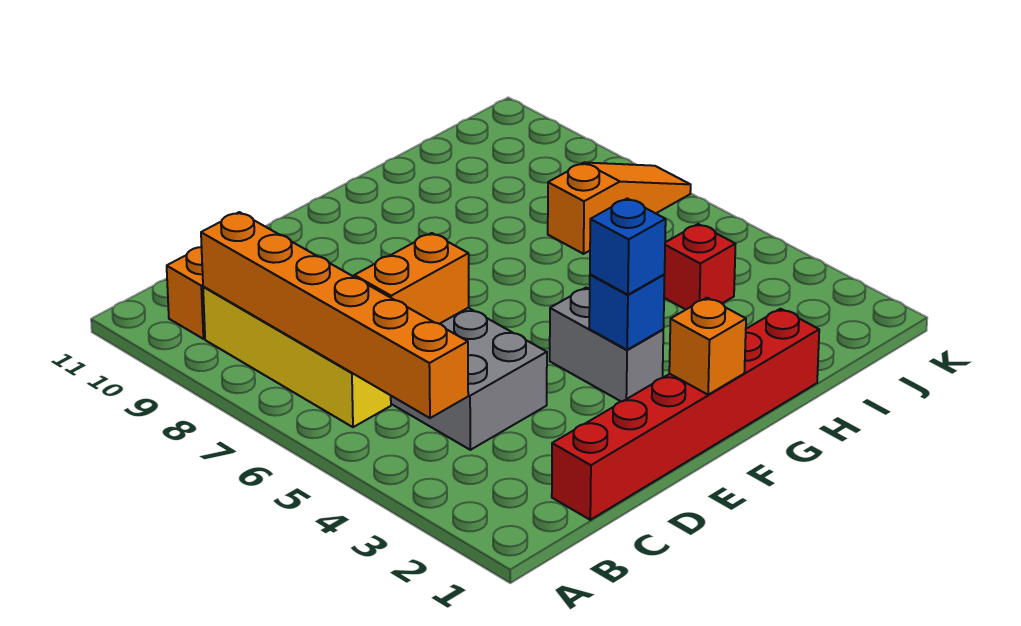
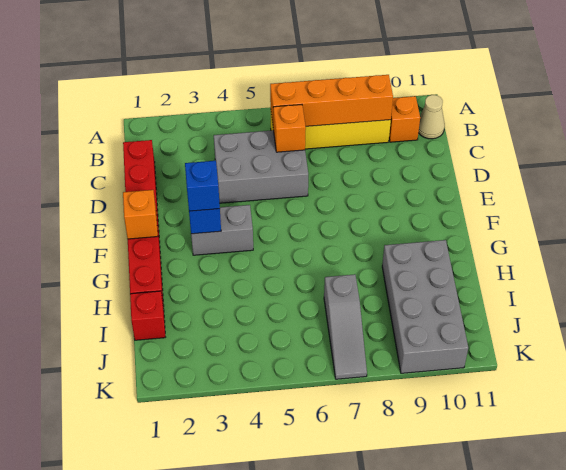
orange brick B4:B9 level 2 -> orange brick B6:B9 level 2
none -> tan cone B11 level 1
orange brick C6:D6 level 2 -> orange brick C6 level 2
none -> grey brick H9:K10 level 1
red brick I4 level 1 -> red brick I1 level 1
orange slope I7:K7 level 1 top I -> grey slope I7:K7 level 1 top I

